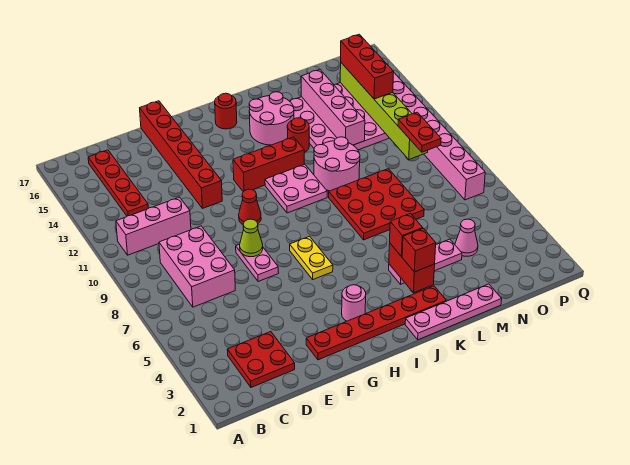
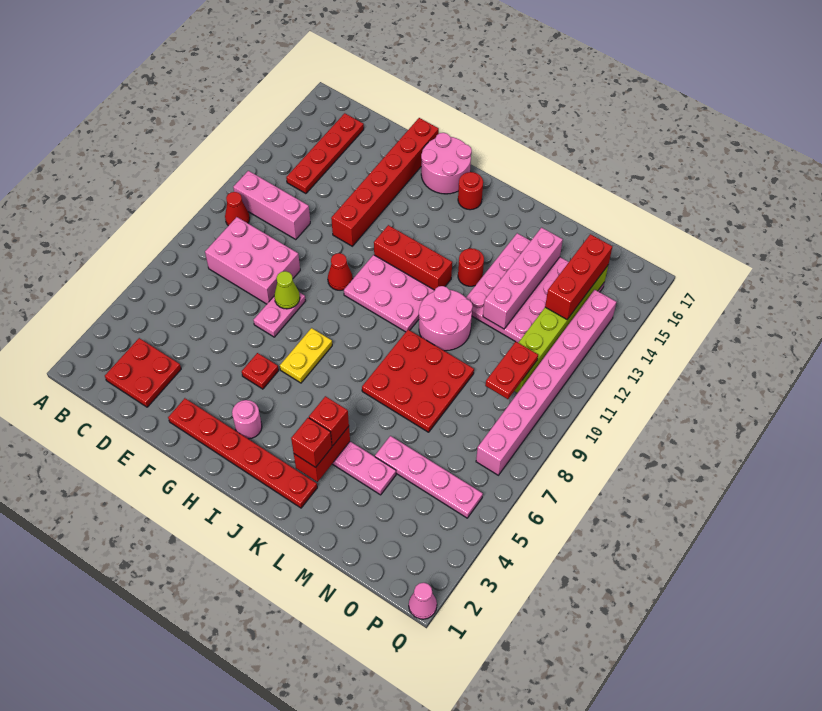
none -> red cone B10 level 1
pink brick C7:D9 level 1 -> pink brick C8:E9 level 1
none -> red plate G5 level 1
pink plate I10:J11 level 1 -> pink plate H10:J11 level 1
pink plate J1:M1 level 1 -> pink plate M5:P5 level 1
pink round brick J14:K15 level 1 -> pink round brick G16:H17 level 1
pink cone N4 level 1 -> pink cone Q1 level 1

